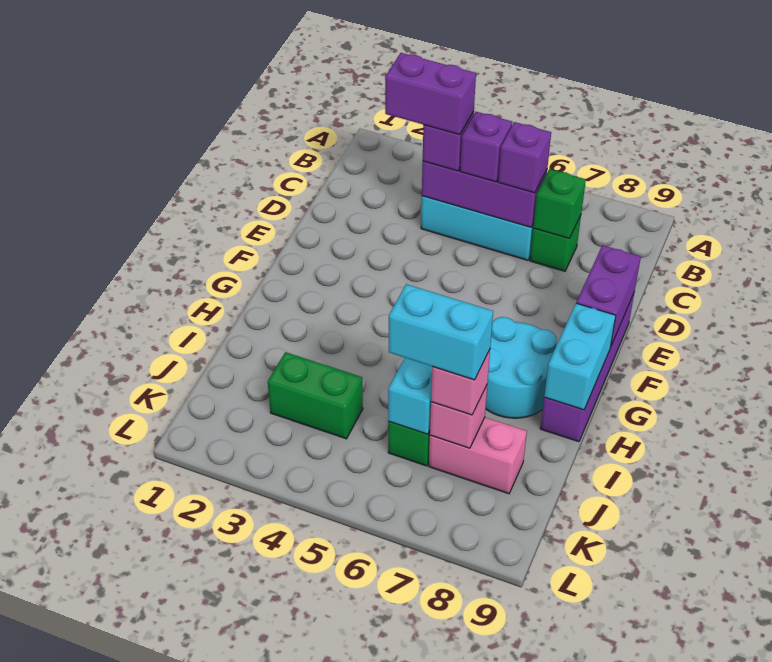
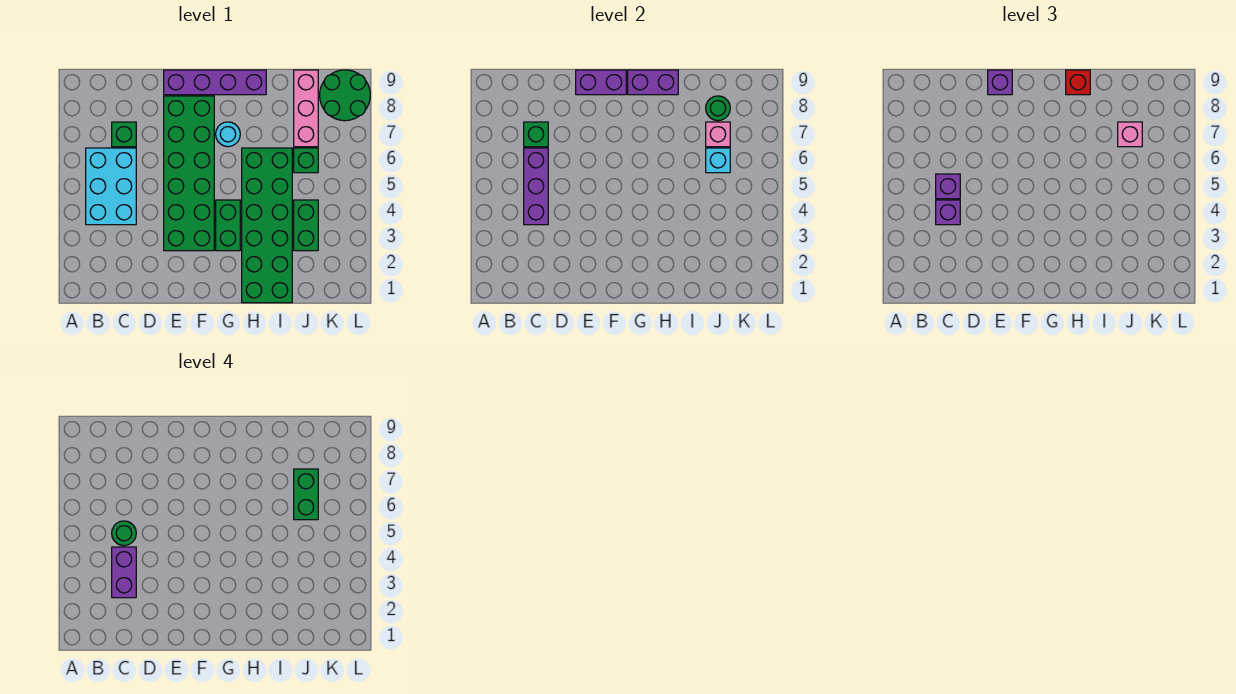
none -> green round brick C5 level 4
purple brick C6 level 3 -> purple brick E9 level 3
none -> green brick E3:F8 level 1
none -> green brick G3:G4 level 1
cyan round brick G7:H8 level 1 -> cyan round brick G7 level 1
cyan brick G9:H9 level 2 -> purple brick G9:H9 level 2
none -> green brick H1:I6 level 1
none -> red brick H9 level 3
cyan brick J6:J7 level 4 -> green brick J6:J7 level 4
pink brick J7:J8 level 1 -> pink brick J7:J9 level 1
none -> green round brick J8 level 2
none -> green round brick K8:L9 level 1

